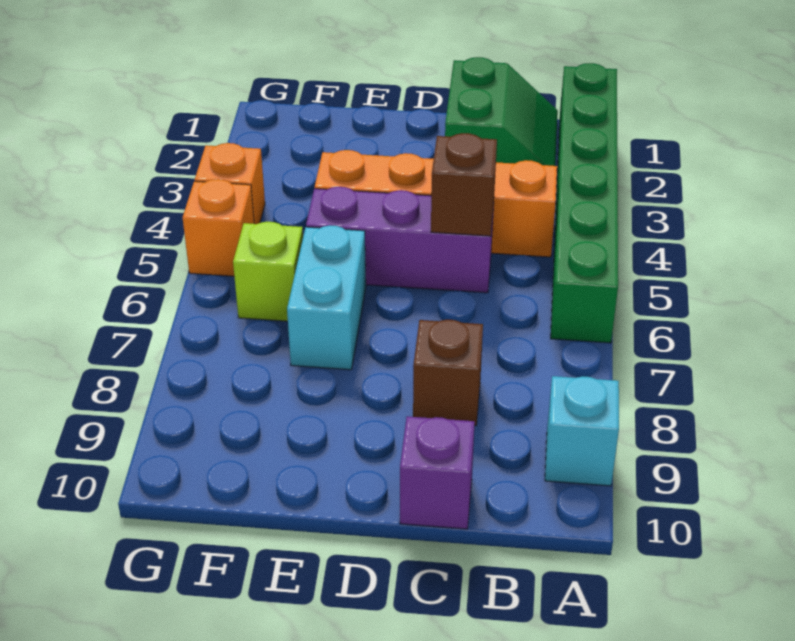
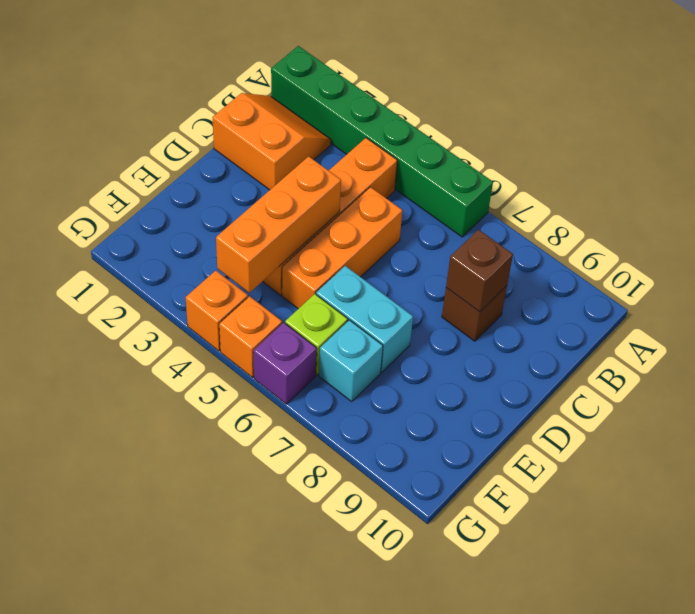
cyan brick A9 level 1 -> cyan brick F7 level 1
green slope B1:C2 level 1 top C -> orange slope B1:C2 level 1 top C
purple brick C5:E5 level 1 -> orange brick C5:E5 level 1
brown brick C5 level 2 -> brown brick C8 level 2
purple brick C10 level 1 -> purple brick G6 level 1
none -> orange brick D4:F4 level 2

